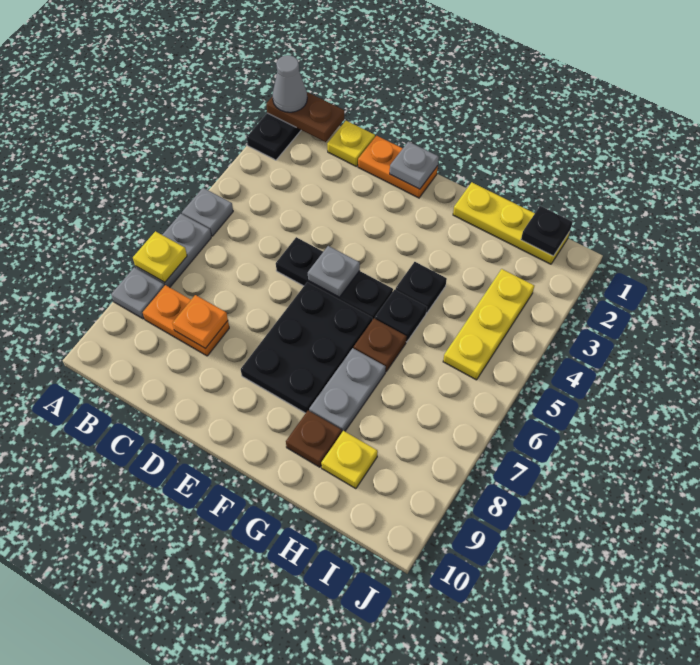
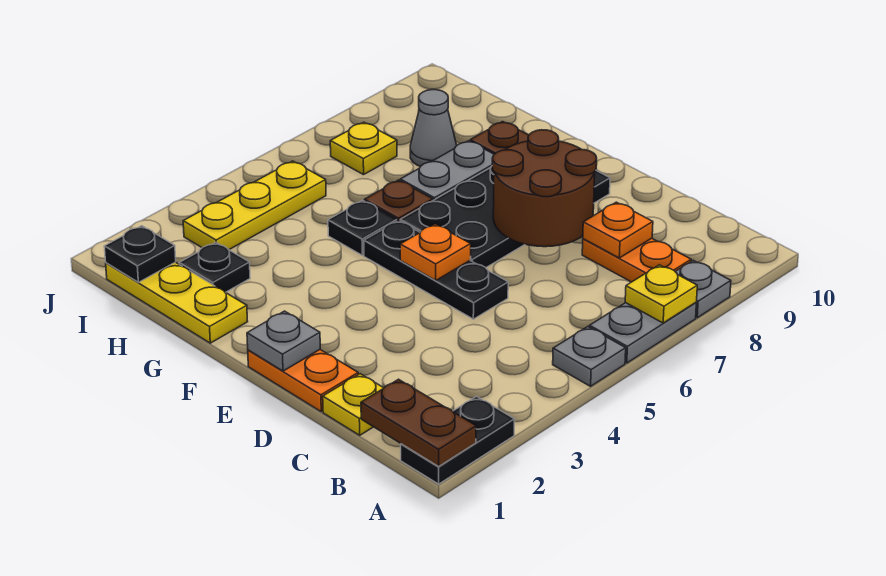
grey cone A1 level 3 -> grey cone H8 level 1
none -> brown round brick D7:E8 level 2
grey plate E5 level 2 -> orange plate E5 level 2
black plate E6:F8 level 1 -> black plate E6:F9 level 1
black plate G4 level 1 -> black plate H2 level 1
yellow plate H9 level 1 -> yellow plate I7 level 1

